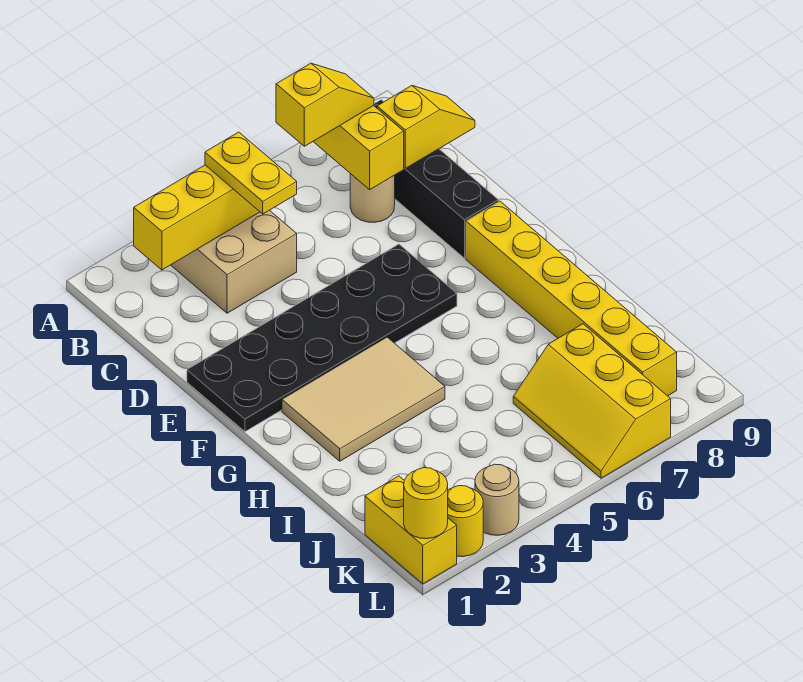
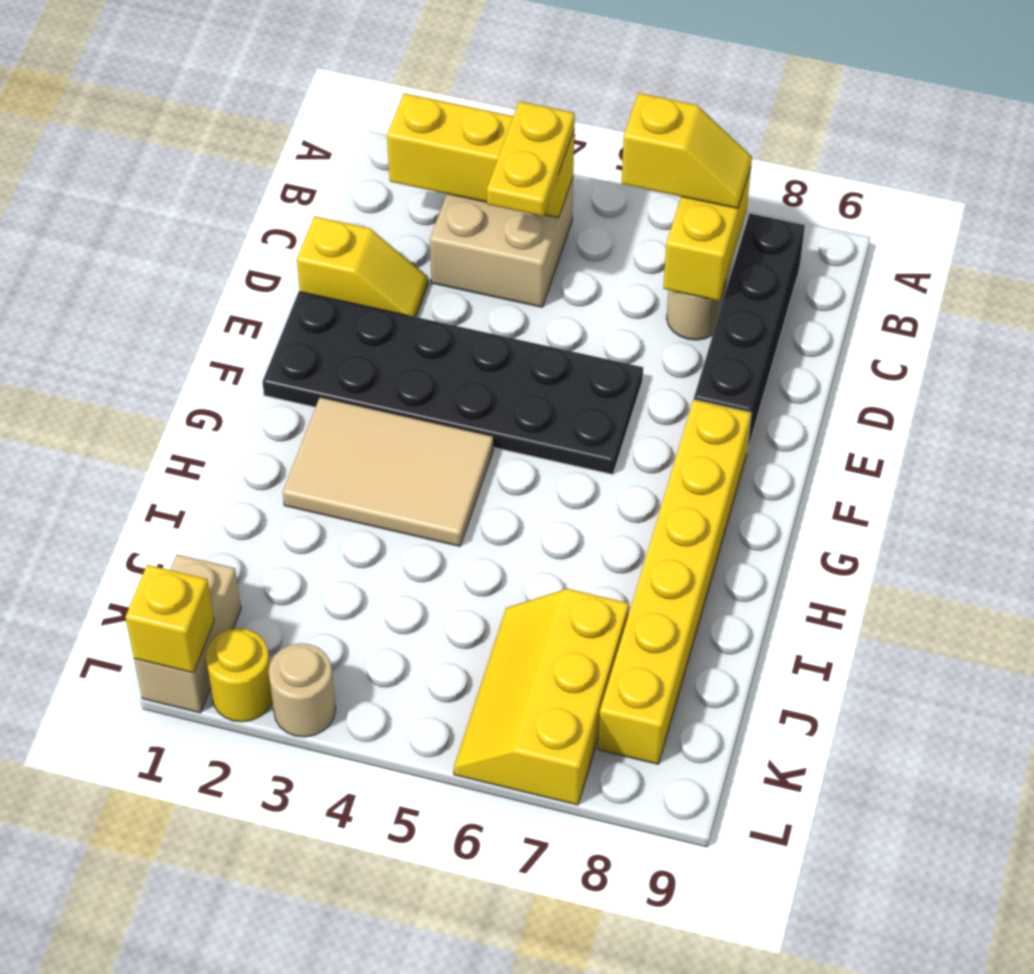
yellow slope C8:C9 level 2 top 8 -> yellow slope D1:D2 level 1 top 1
yellow brick K1:L1 level 1 -> tan brick K1:L1 level 1
yellow round brick L1 level 2 -> yellow brick L1 level 2

